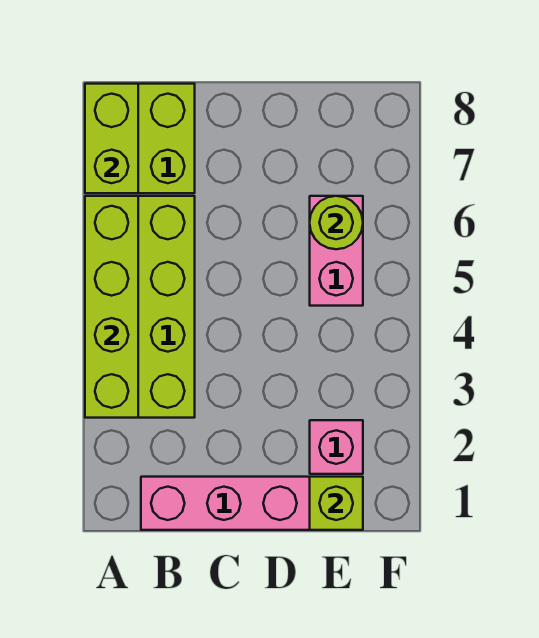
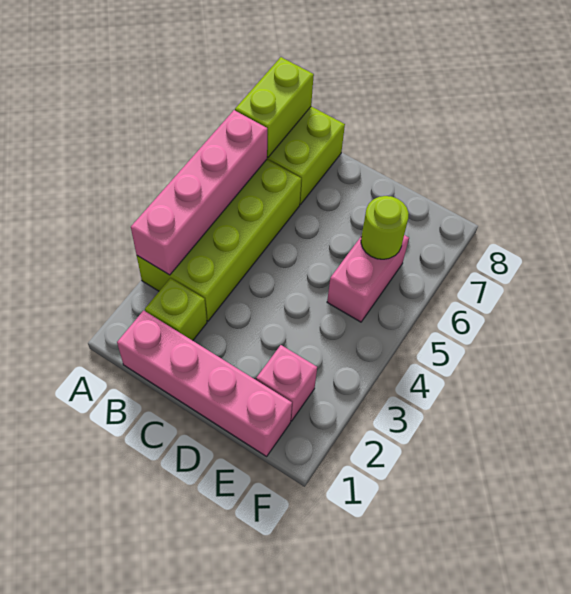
lime brick A3:A6 level 2 -> pink brick A3:A6 level 2
lime brick E1 level 2 -> lime brick B2 level 1

